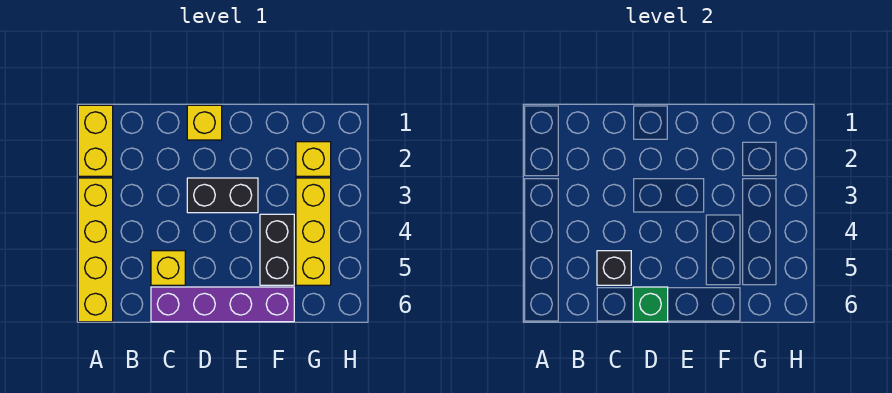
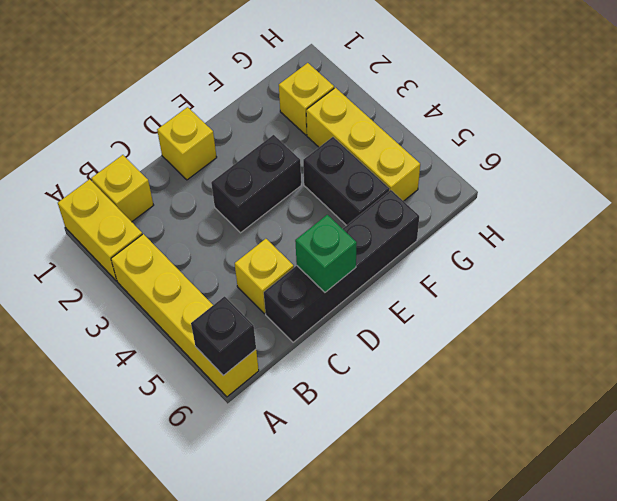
none -> yellow brick B1 level 1
black brick C5 level 2 -> black brick A6 level 2
purple brick C6:F6 level 1 -> black brick C6:F6 level 1

